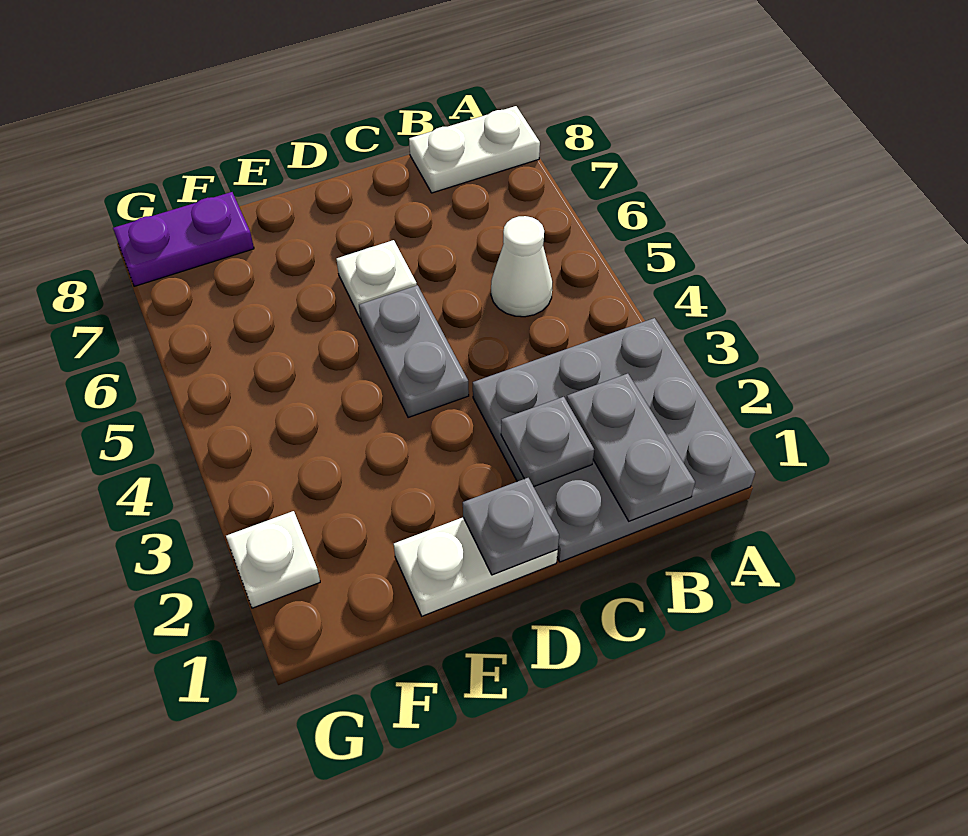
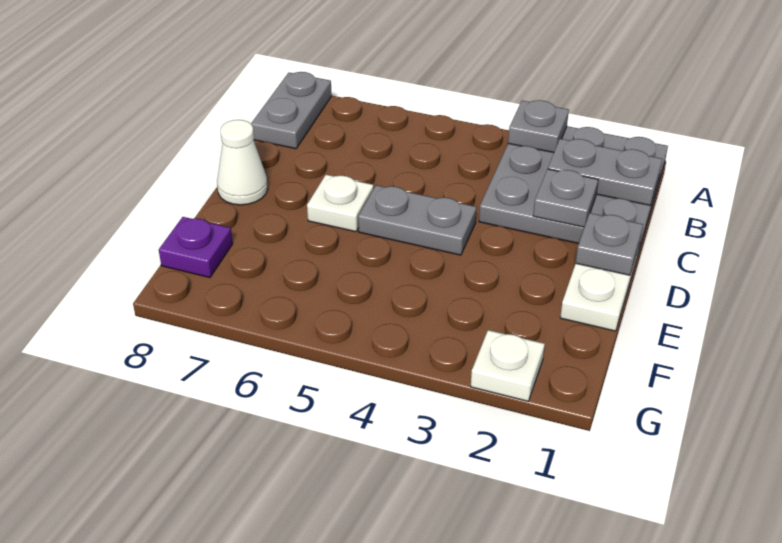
none -> grey plate A3 level 2
white plate A8:B8 level 1 -> grey plate A8:B8 level 1
white cone B5 level 1 -> white cone D8 level 1
purple plate F8:G8 level 1 -> purple plate F8 level 1

